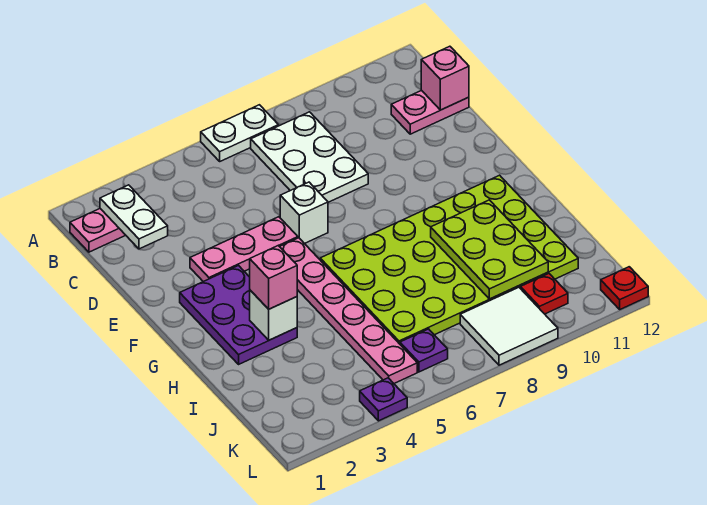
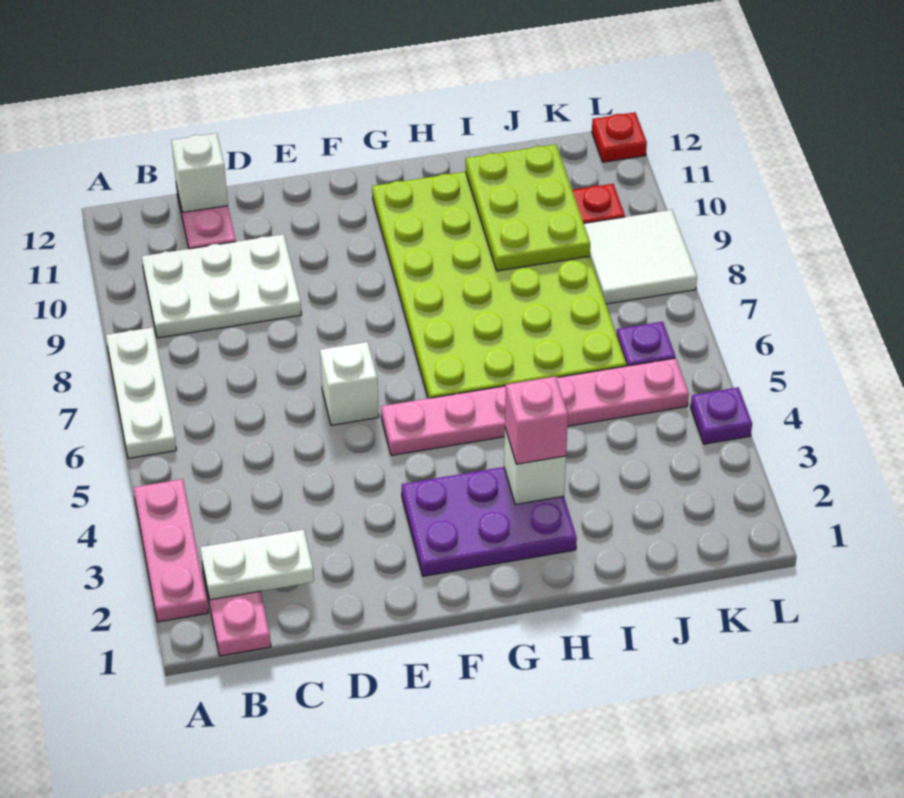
white plate A6:A7 level 1 -> white plate A6:A8 level 1
white plate B7:D8 level 1 -> white plate B9:D10 level 1
pink brick C12 level 2 -> white brick C12 level 2
pink plate E3:E5 level 1 -> pink plate A2:A4 level 1
lime plate H9:J10 level 2 -> lime plate I9:J11 level 2

